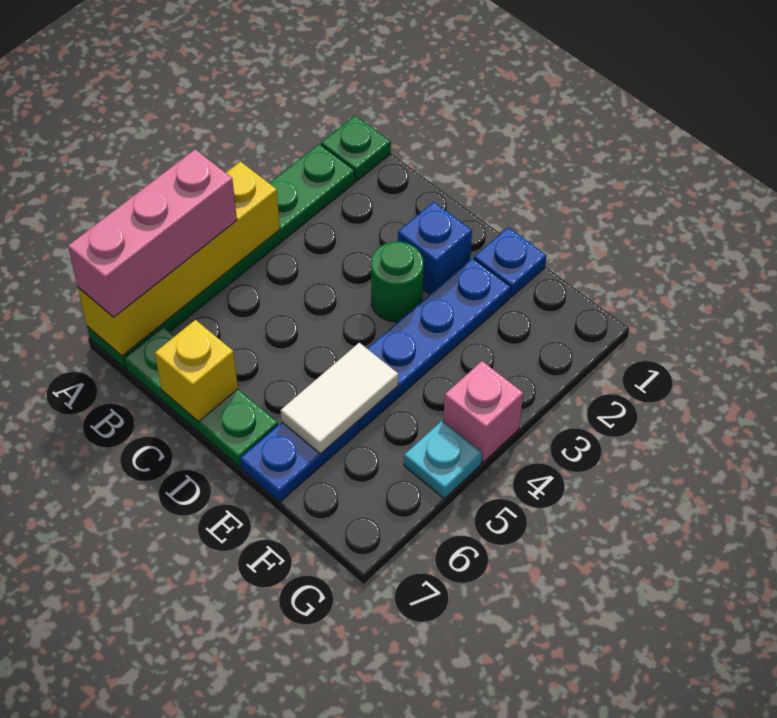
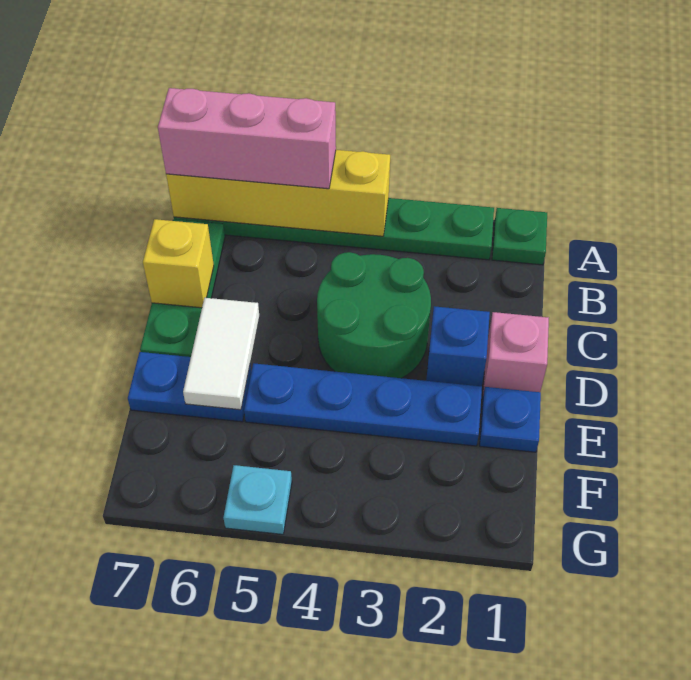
green round brick D3 level 1 -> green round brick C3:D4 level 1
white tile E5:E6 level 2 -> white tile D6:E6 level 2
pink brick G4 level 1 -> pink brick D1 level 1

